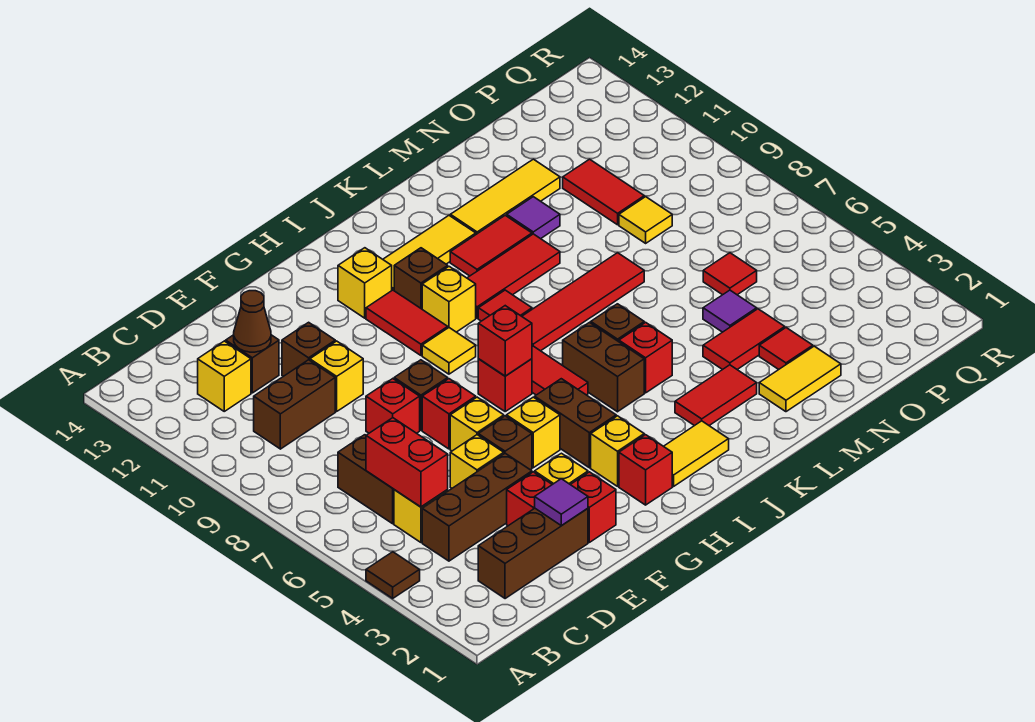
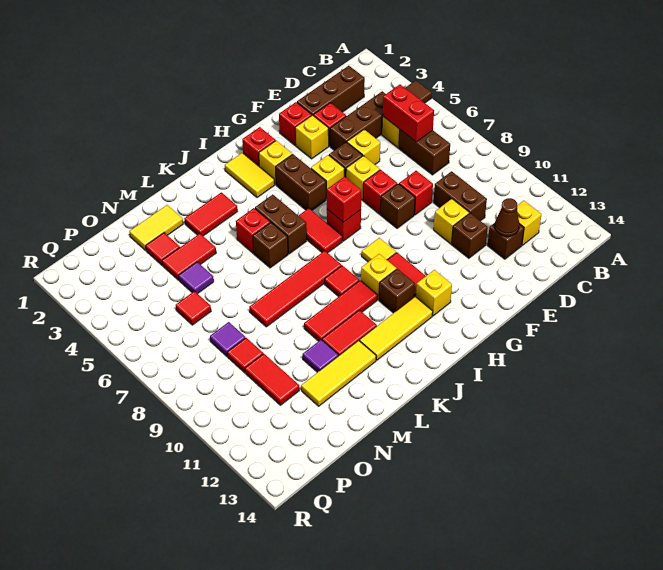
brown brick C10:D10 level 1 -> brown brick D9:D10 level 1
purple tile E2 level 2 -> purple tile O8 level 1
yellow tile I2:J2 level 1 -> yellow tile I2:I3 level 1
yellow tile O9 level 1 -> red tile O9 level 1

